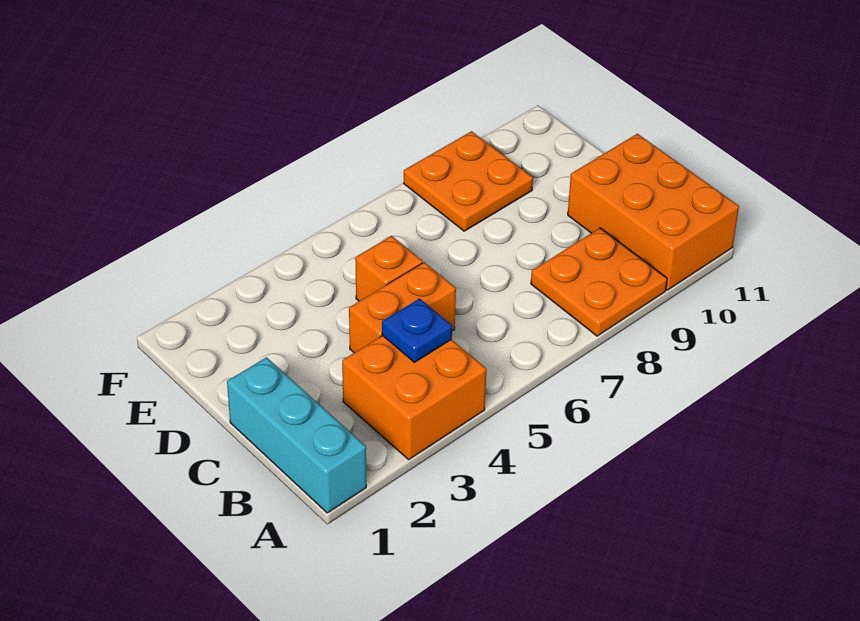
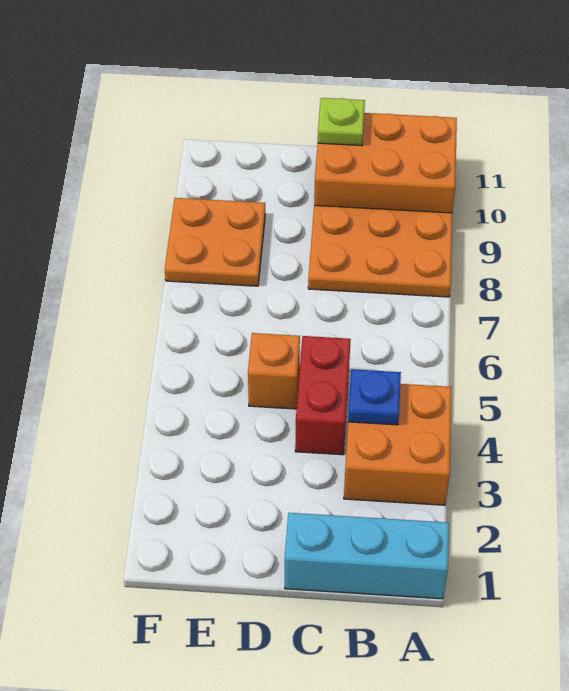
orange plate A8:B9 level 1 -> orange plate A8:C9 level 1
orange brick C4:C5 level 1 -> red brick C4:C5 level 1
none -> lime plate C11 level 2

